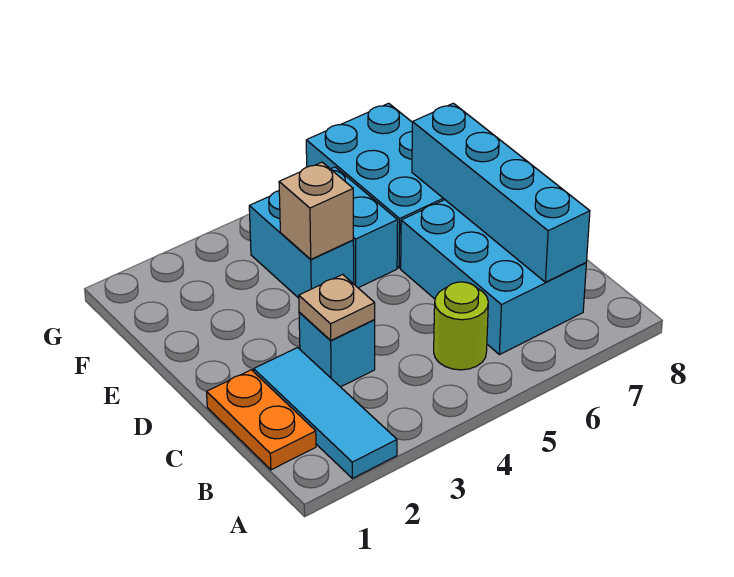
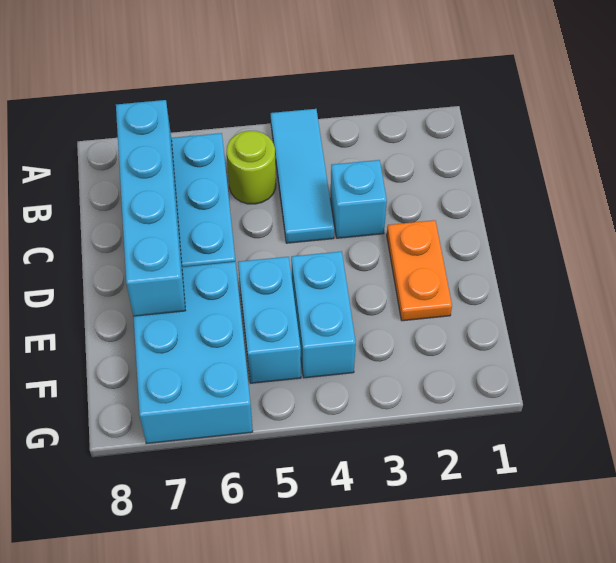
cyan tile A2:C2 level 1 -> cyan tile A4:C4 level 1
orange plate B1:C1 level 1 -> orange plate D2:E2 level 1
tan plate C3 level 2 -> none
tan brick E4 level 2 -> none

